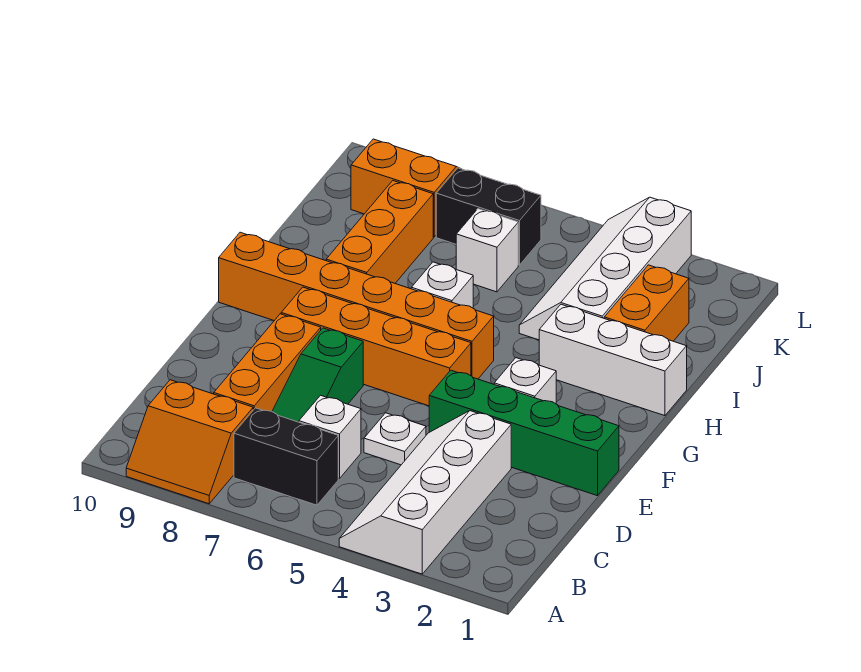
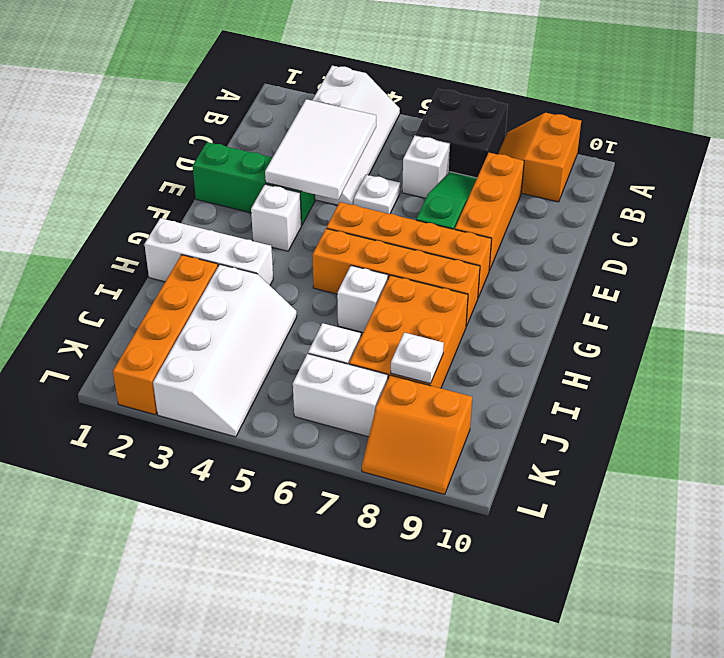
orange slope A8:B9 level 1 top B -> orange slope A8:B9 level 1 top 9
black brick B6:B7 level 1 -> black brick A6:B7 level 1
none -> white tile C3:E4 level 2
green brick E1:E4 level 1 -> green brick E1:E3 level 1
orange brick G5:G10 level 1 -> orange brick G5:G8 level 1
orange brick H8:J8 level 1 -> orange brick H7:J8 level 1
orange brick I2:J2 level 1 -> orange brick I2:L2 level 1
none -> white plate J8 level 2
black brick K6:K7 level 1 -> white brick K6:K7 level 1

